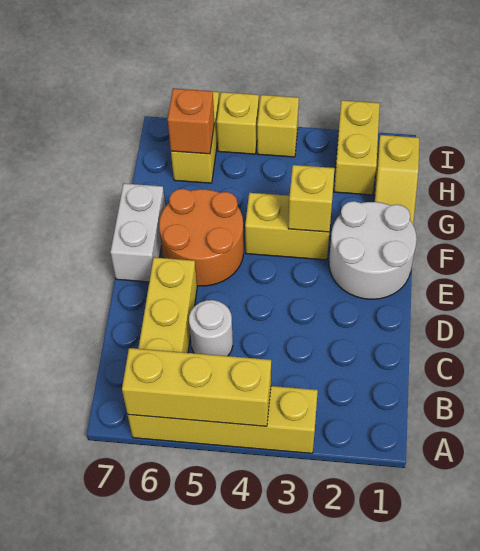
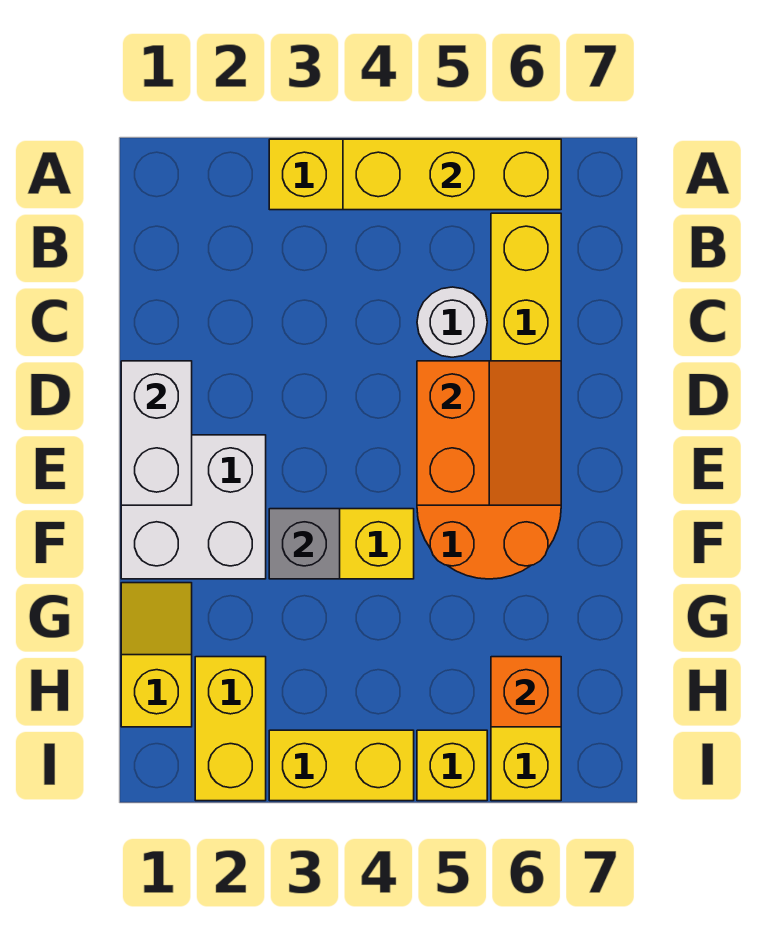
none -> orange slope D5:E6 level 2 top 5
white round brick E1:F2 level 1 -> white brick E1:F2 level 1
white brick E7:F7 level 1 -> white brick D1:E1 level 2
yellow brick F3 level 2 -> grey brick F3 level 2
yellow brick I4 level 1 -> yellow brick I3:I4 level 1

